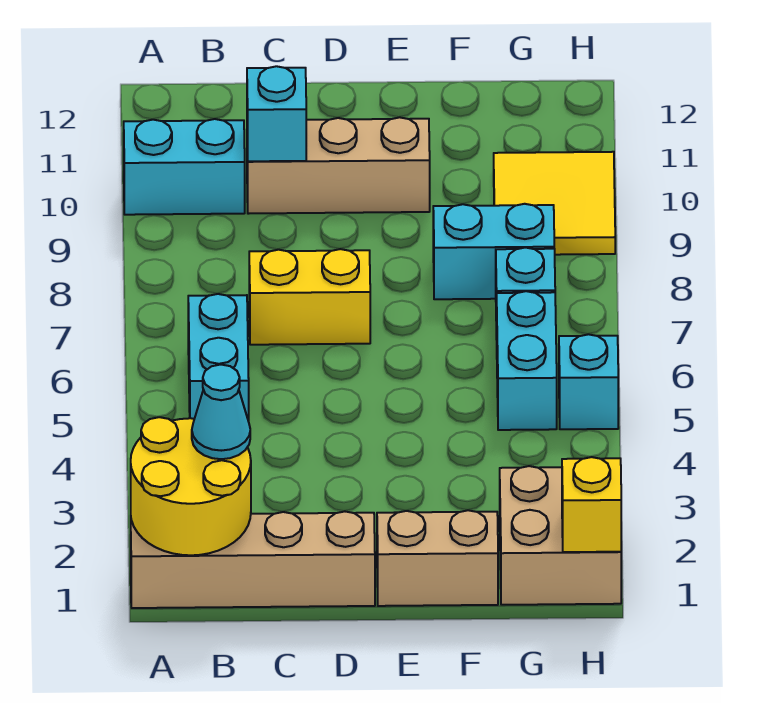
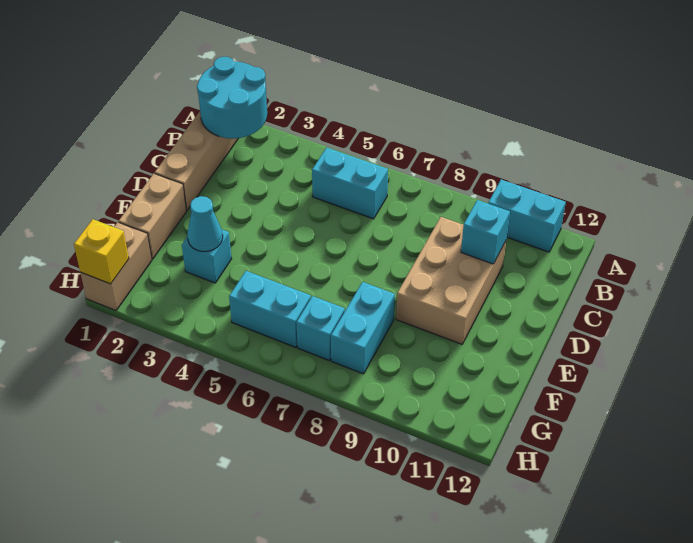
yellow round brick A1:B2 level 2 -> cyan round brick A1:B2 level 2
cyan brick A10:B10 level 1 -> cyan brick A10:A11 level 1
cyan cone B2 level 3 -> cyan cone F3 level 2
yellow brick C7:D7 level 1 -> none
tan brick C10:E10 level 1 -> tan brick C9:E10 level 1
tan brick G1:H2 level 1 -> tan brick G1:H1 level 1
yellow tile G9:H10 level 1 -> none
cyan brick H5 level 1 -> cyan brick F3 level 1

